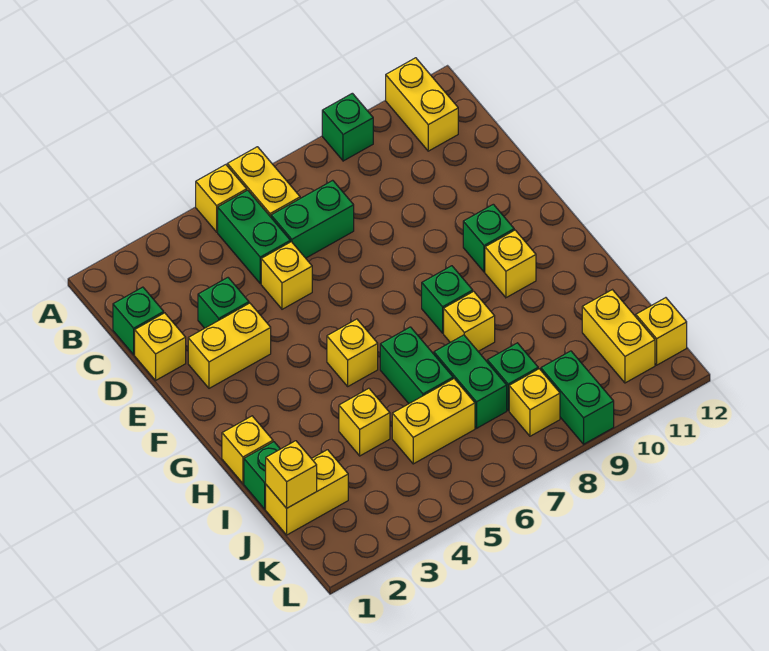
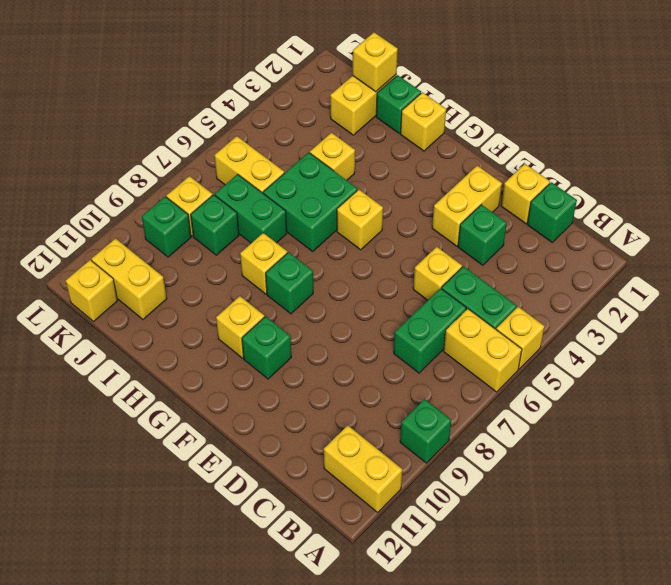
green brick H6:I6 level 1 -> green brick H5:I6 level 1
yellow brick J5:J6 level 1 -> yellow brick J6:K6 level 1
green brick K9:L9 level 1 -> green brick K9 level 1

